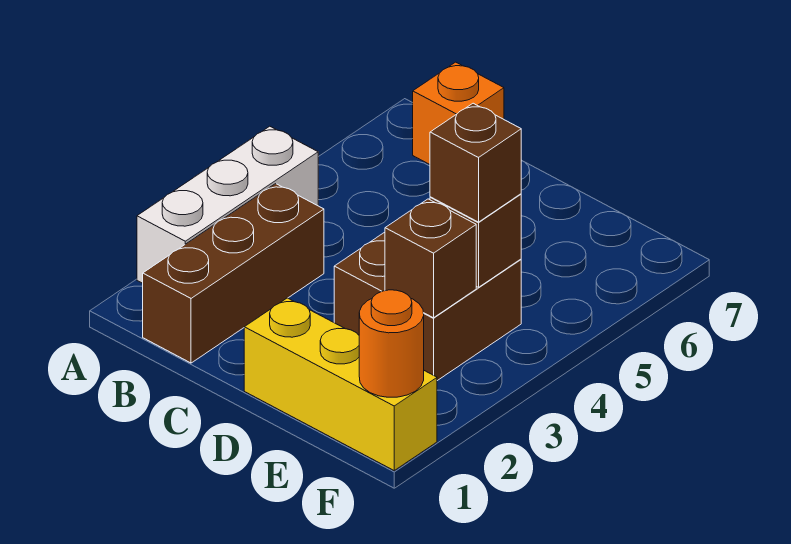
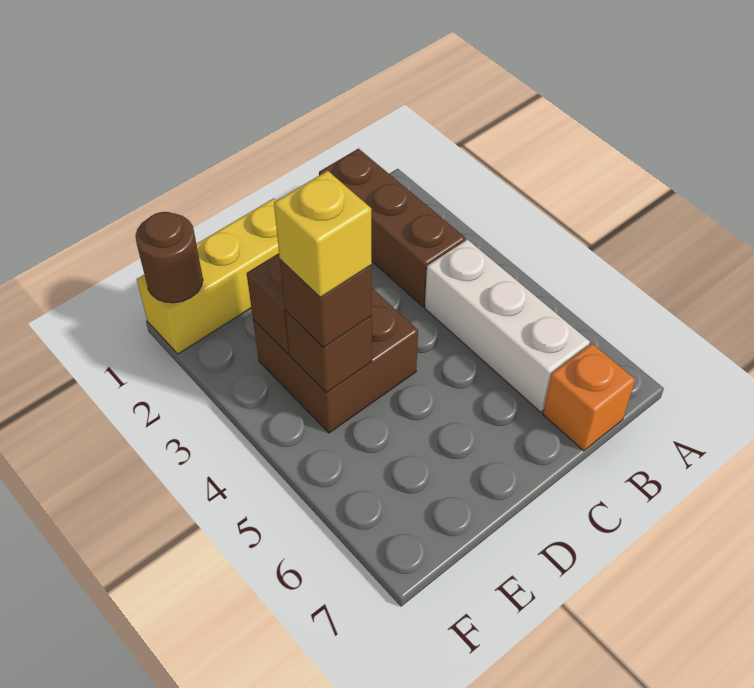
white brick A2:A4 level 1 -> white brick B4:B6 level 1
none -> yellow brick E4 level 4
orange round brick F1 level 2 -> brown round brick F1 level 2

